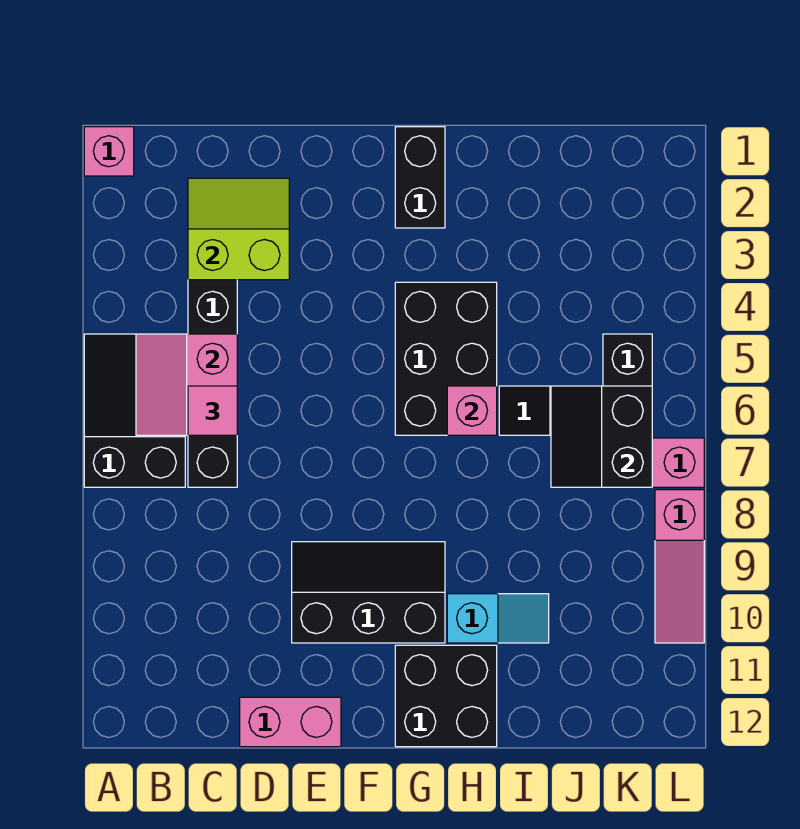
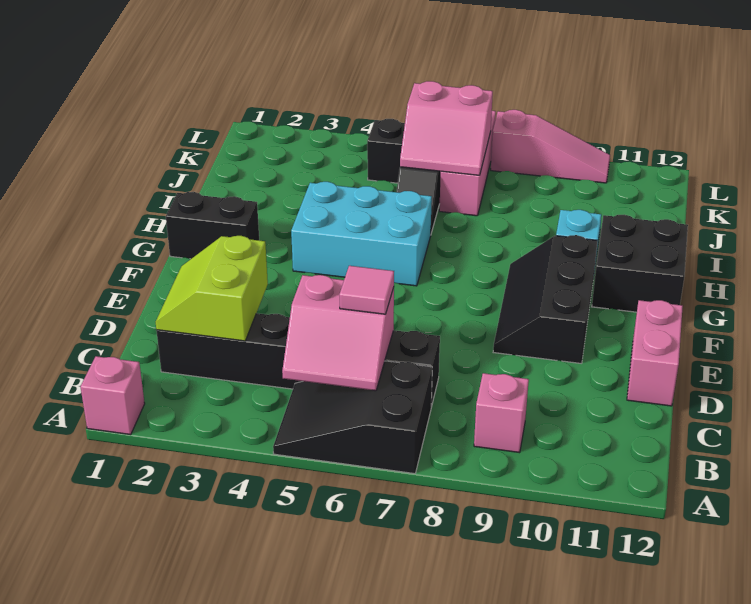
black brick G4:H6 level 1 -> cyan brick G4:H6 level 1
pink brick H6 level 2 -> pink brick B9 level 1
black slope J6:K7 level 2 top K -> pink slope J6:K7 level 2 top K

